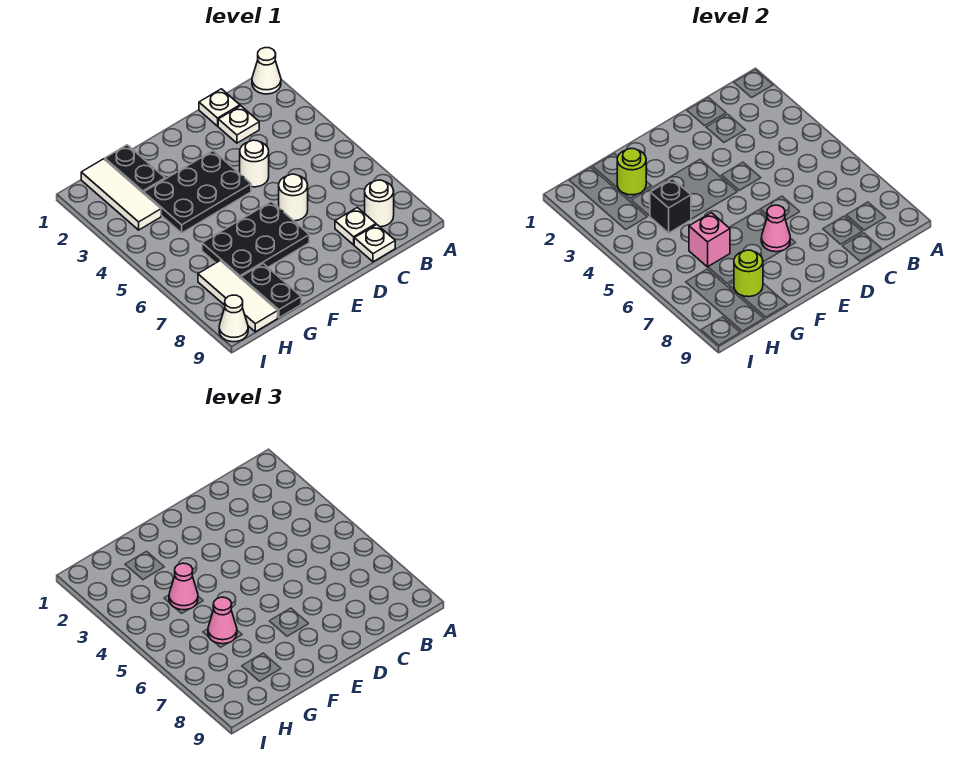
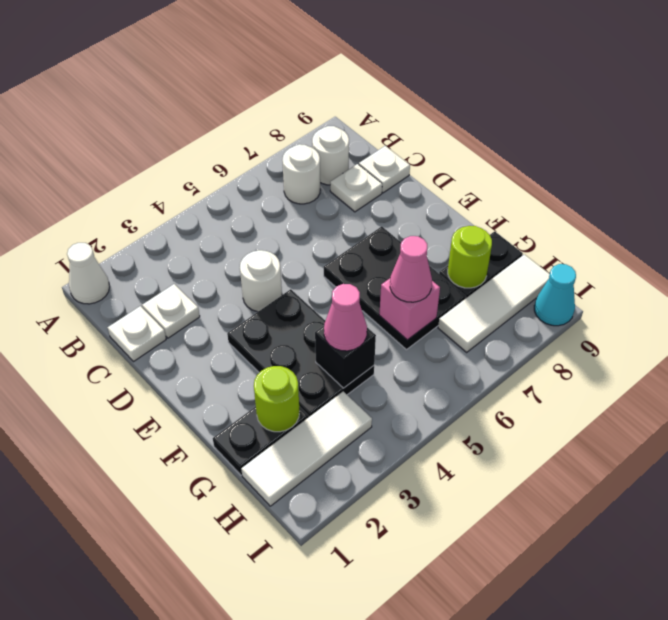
white round brick D6 level 1 -> white round brick B7 level 1
pink cone E7 level 2 -> none
white cone I9 level 1 -> cyan cone I9 level 1

